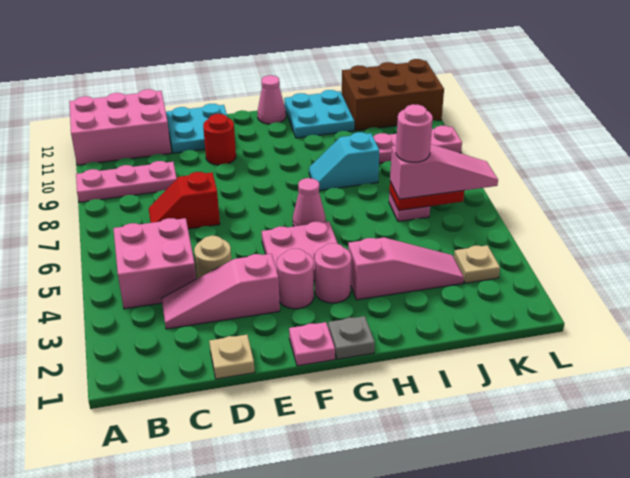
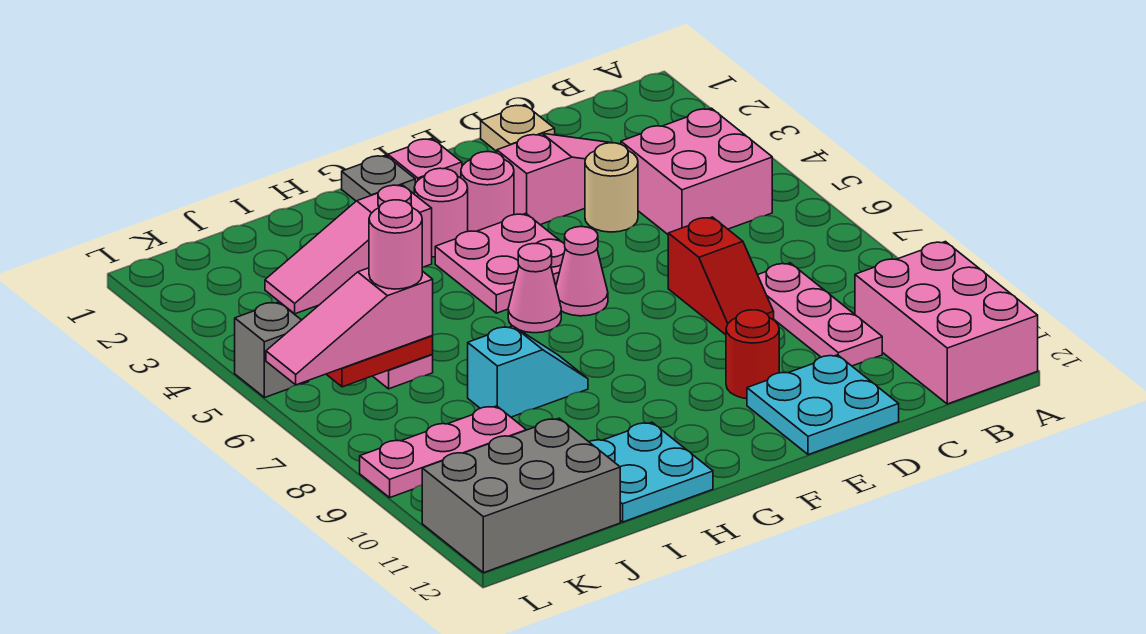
pink plate A9:C9 level 1 -> pink plate C8:C10 level 1
pink brick A11:C12 level 1 -> pink brick A10:B12 level 1
red slope C7:D7 level 1 top D -> red slope D7:D8 level 1 top 7
pink cone G12 level 1 -> pink cone F6 level 1
brown brick J11:L12 level 1 -> grey brick J11:L12 level 1
tan plate K3 level 1 -> none
none -> grey brick L5 level 1

